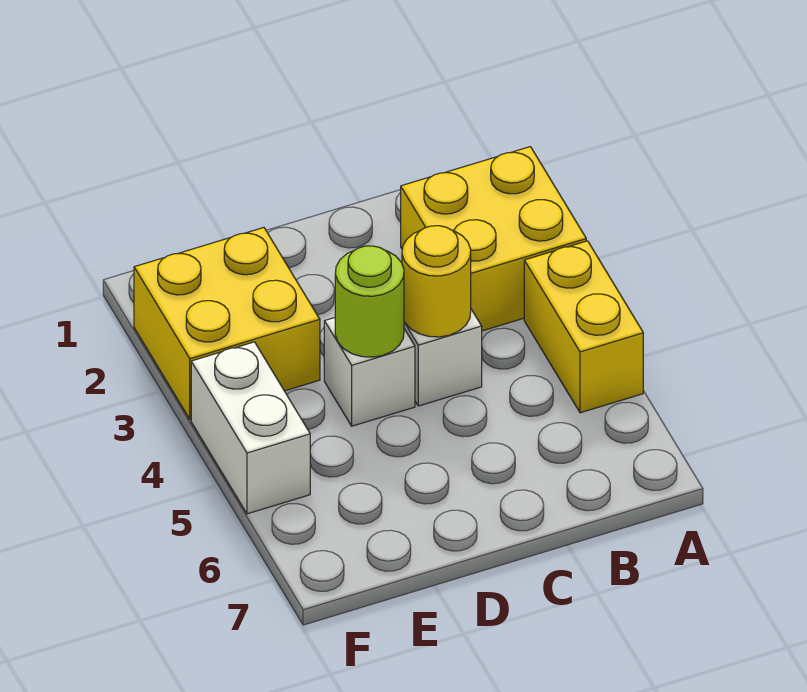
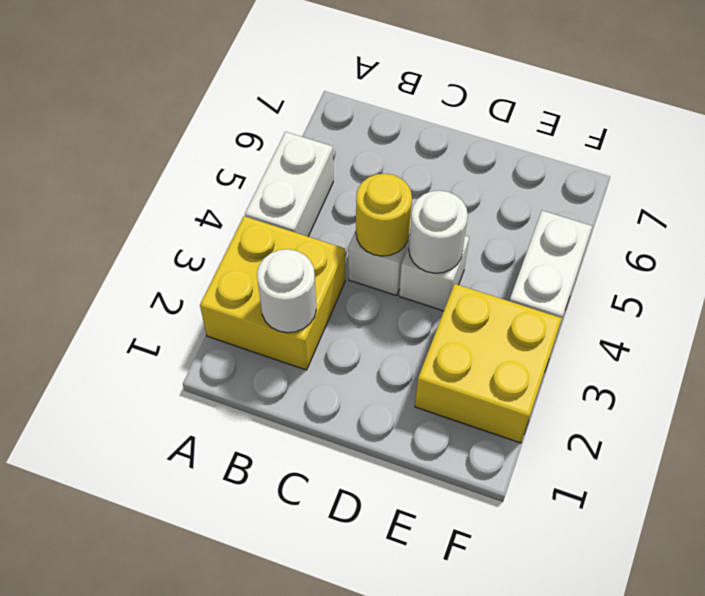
yellow brick A4:A5 level 1 -> white brick A4:A5 level 1
none -> white round brick B2 level 2
lime round brick D4 level 2 -> white round brick D4 level 2

